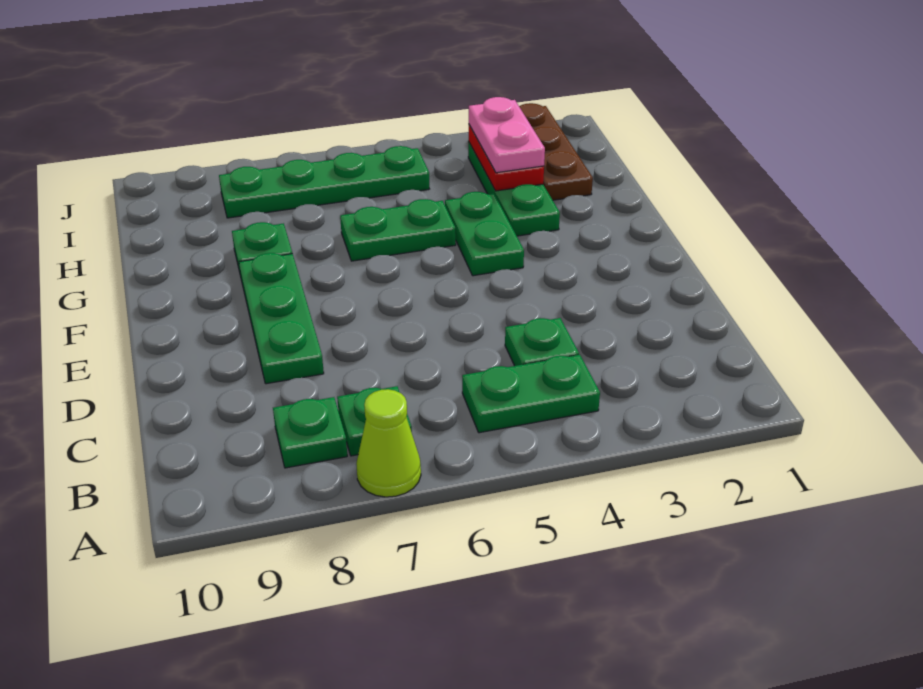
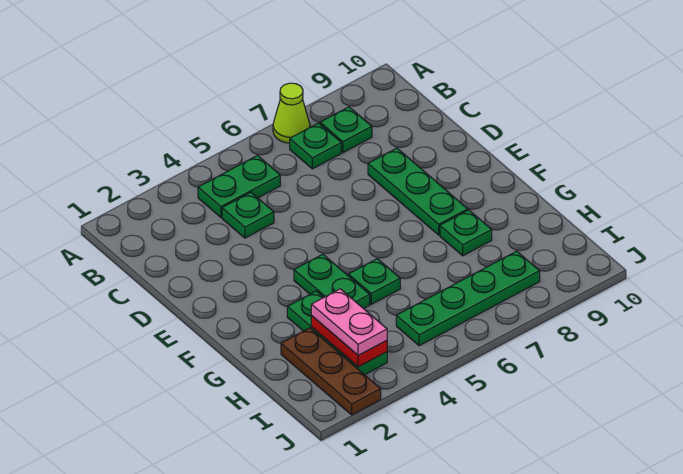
green plate G5:G6 level 1 -> green plate G5 level 1

